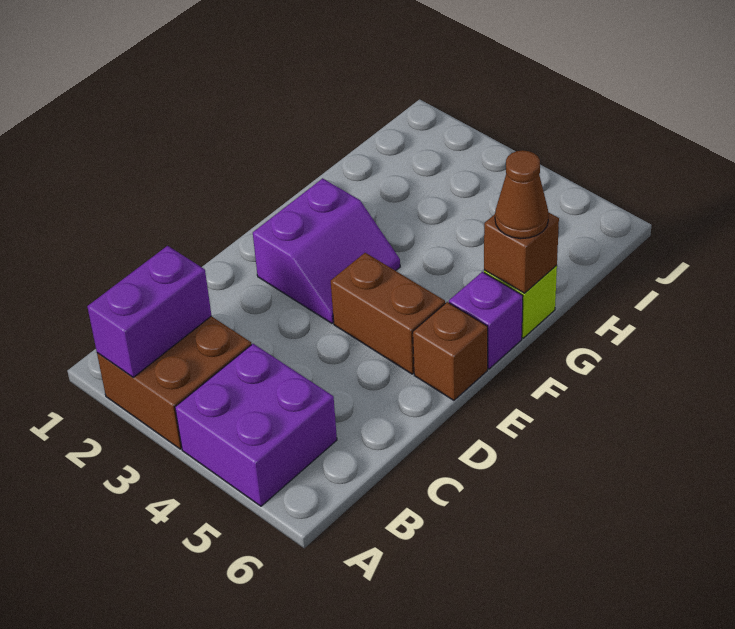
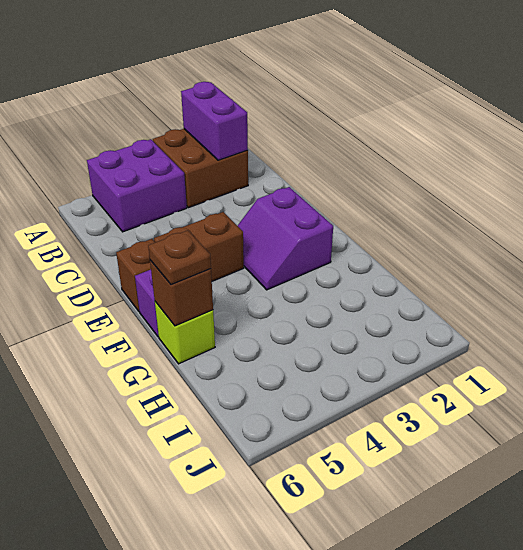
brown cone G6 level 3 -> brown plate G6 level 3

